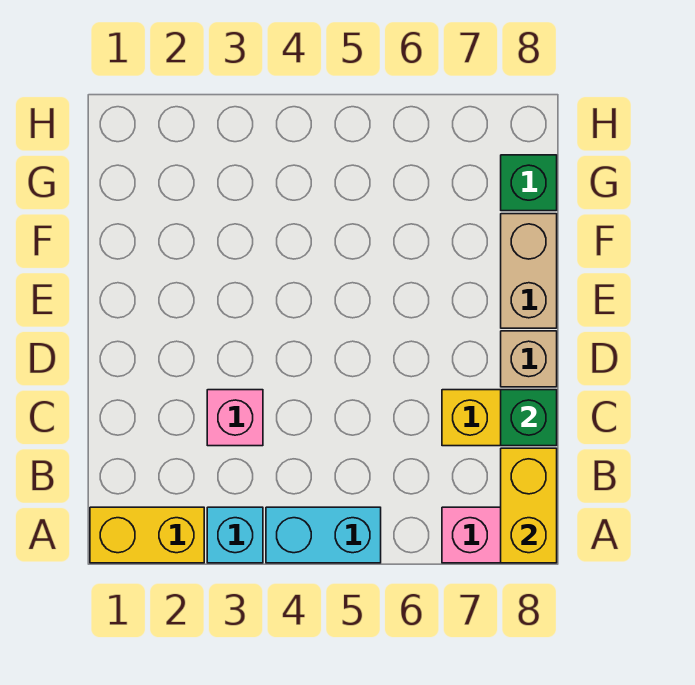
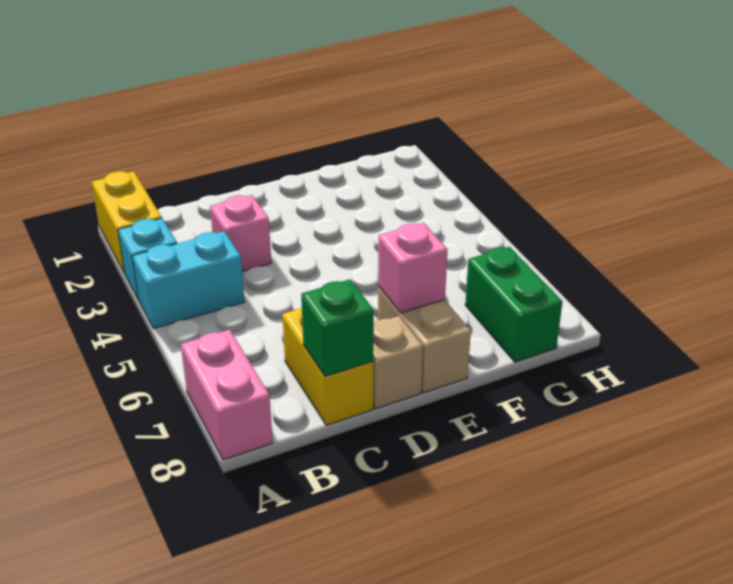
cyan brick A4:A5 level 1 -> cyan brick A4:B4 level 1
yellow brick A8:B8 level 2 -> none
none -> pink brick E7 level 2
tan brick E8:F8 level 1 -> tan brick E7:E8 level 1
green brick G8 level 1 -> green brick G7:G8 level 1

